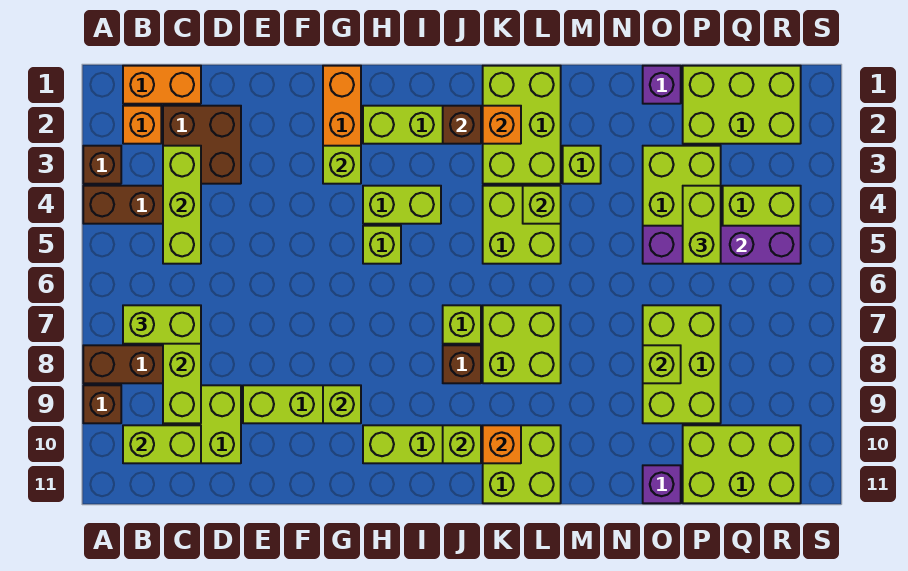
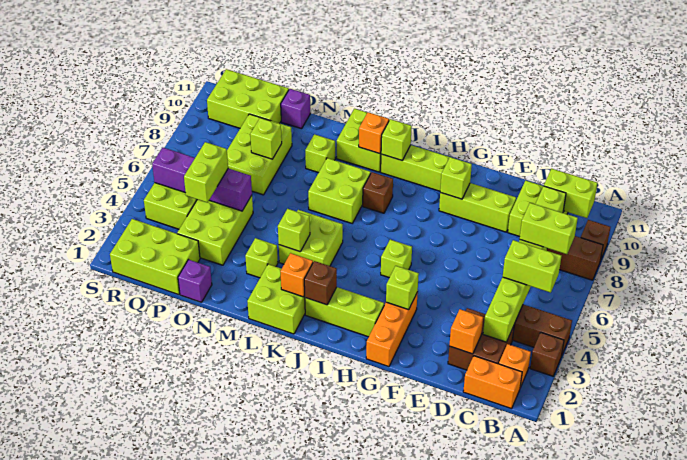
none -> orange brick D2 level 2
lime brick H4:I4 level 1 -> lime brick B5:C5 level 3
lime brick J7 level 1 -> lime brick M9 level 1
lime brick K1:L3 level 1 -> lime brick K1:L2 level 1

